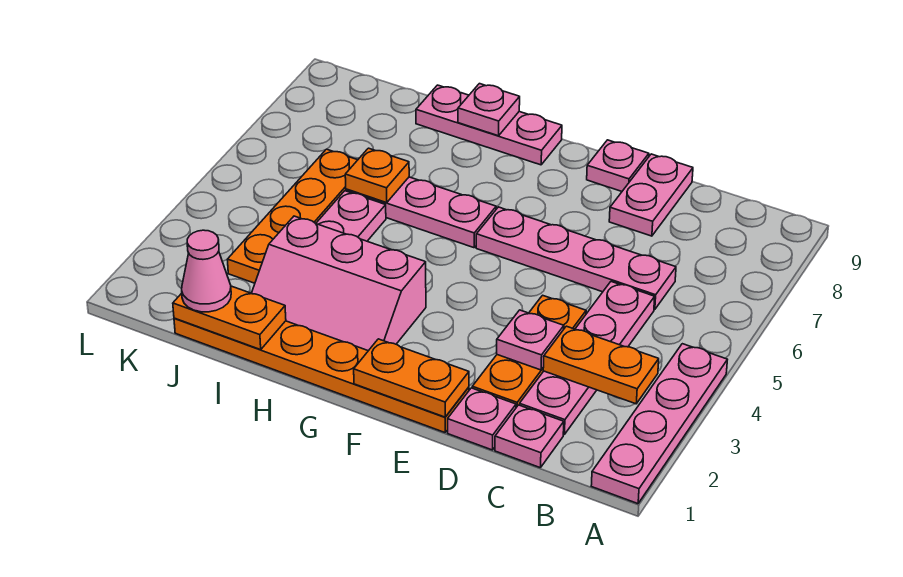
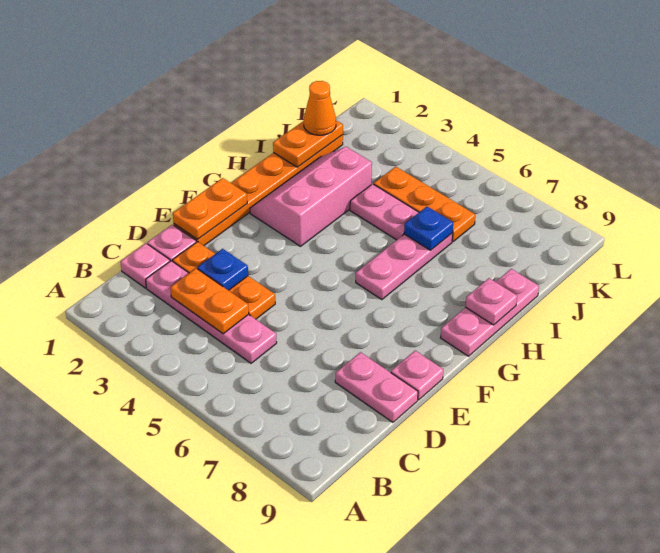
pink plate A1:A4 level 1 -> none
orange plate B3:C3 level 2 -> orange plate C3:C4 level 2
pink plate C6:F6 level 1 -> none
pink plate D3 level 2 -> blue plate D3 level 2
orange plate I6 level 2 -> blue plate I6 level 2
pink cone J1 level 3 -> orange cone J1 level 3
orange plate J3:J6 level 1 -> orange plate J4:J6 level 1

